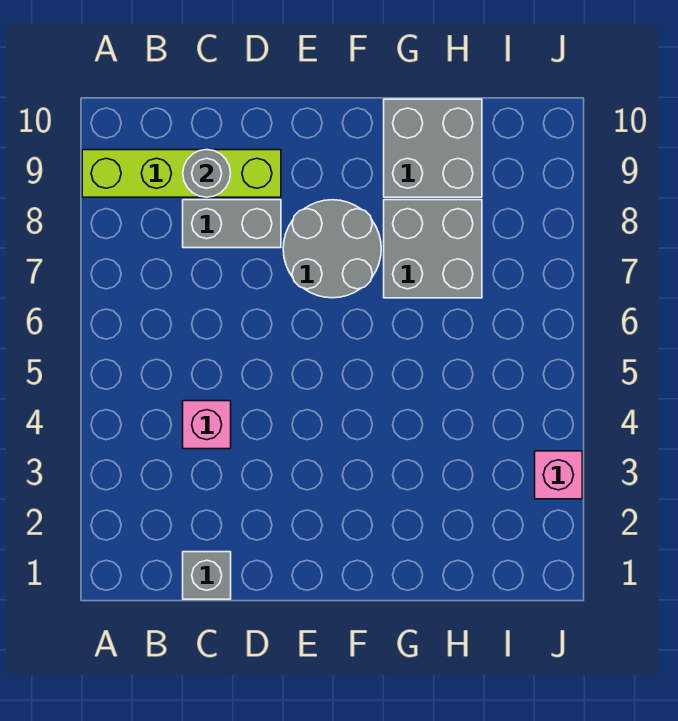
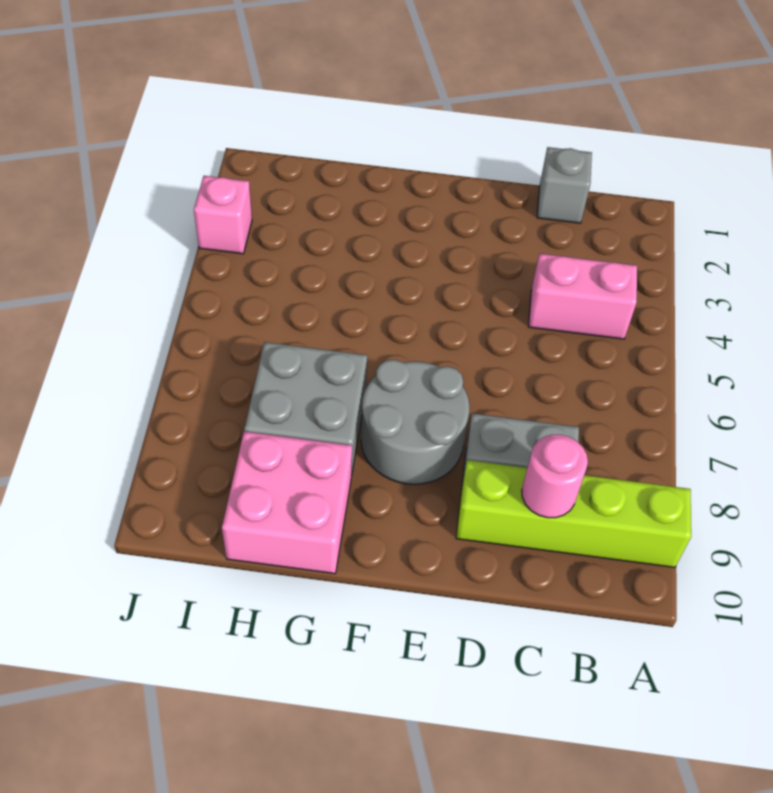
pink brick C4 level 1 -> pink brick B4:C4 level 1
grey round brick C9 level 2 -> pink round brick C9 level 2
grey brick G9:H10 level 1 -> pink brick G9:H10 level 1

